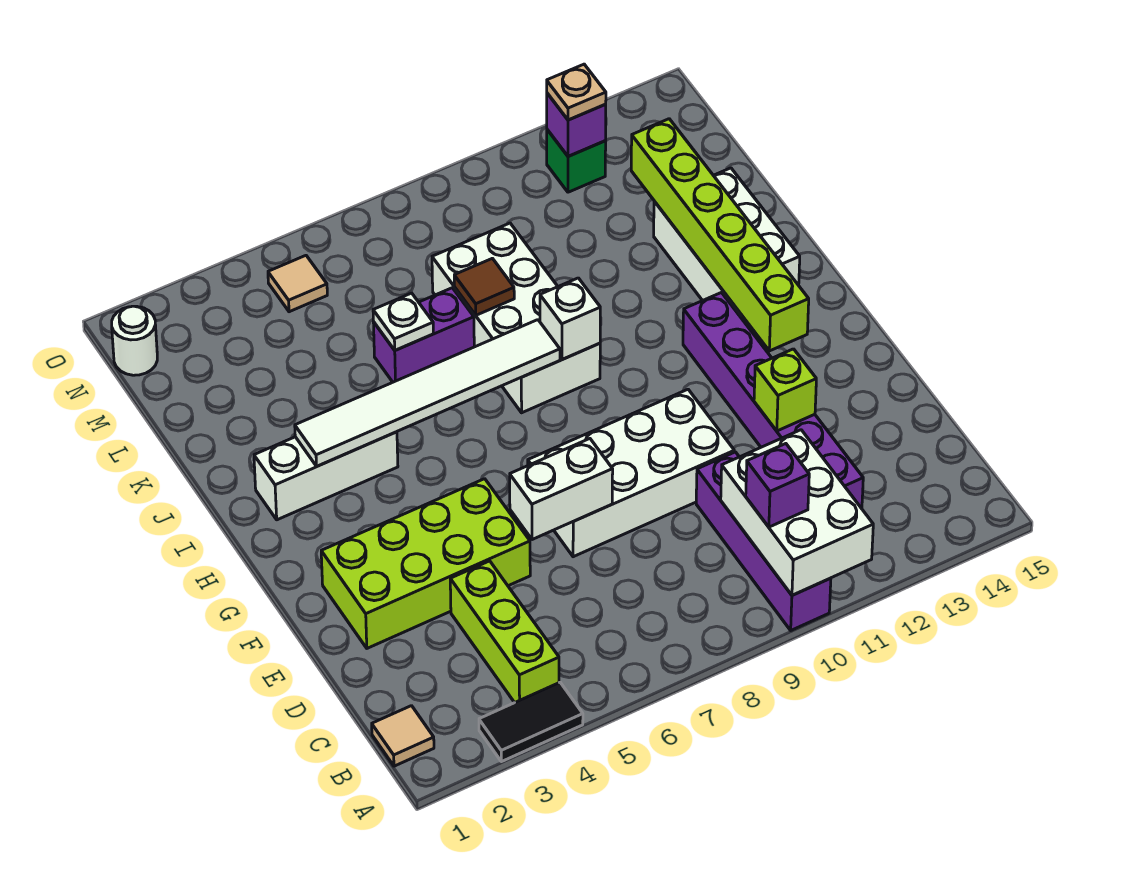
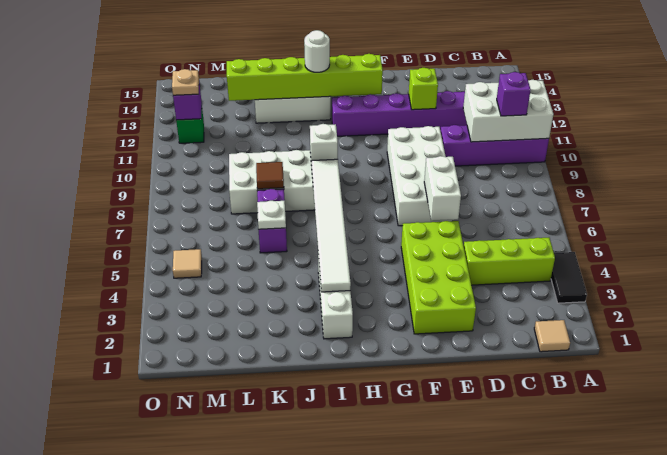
white round brick N1 level 1 -> white round brick I13 level 3

